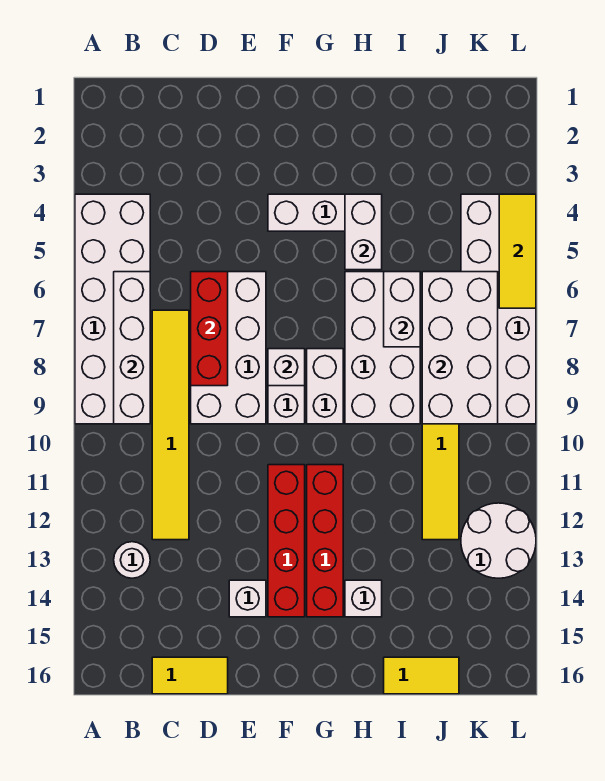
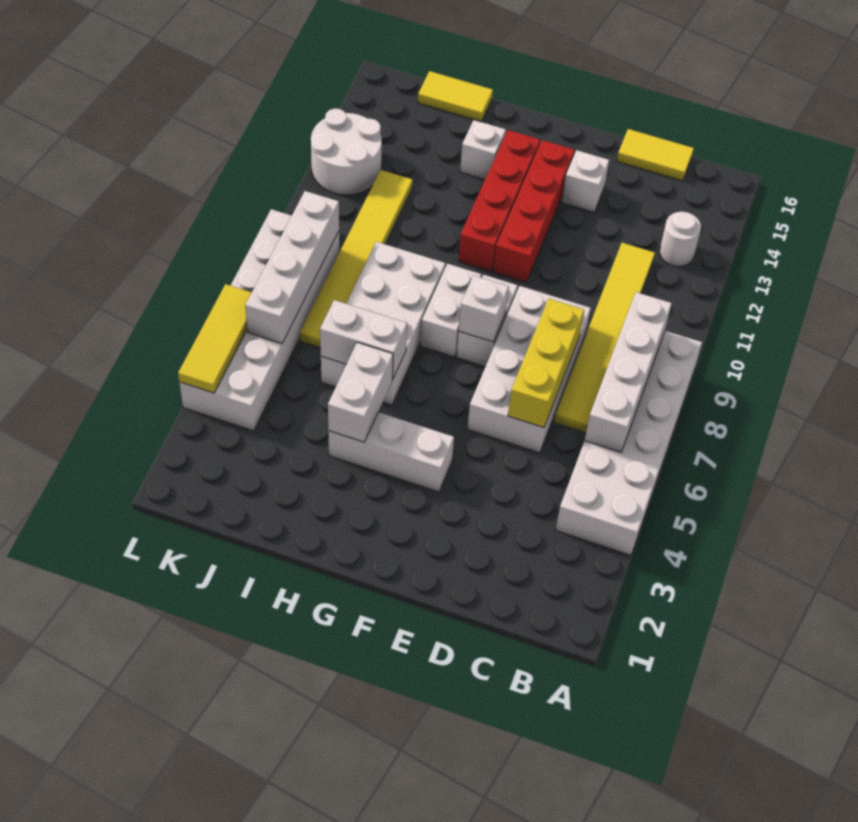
red brick D6:D8 level 2 -> yellow brick D6:D8 level 2
white brick I6:I7 level 2 -> white brick H6:I6 level 2
white brick J6:K9 level 2 -> white brick K6:K9 level 2

